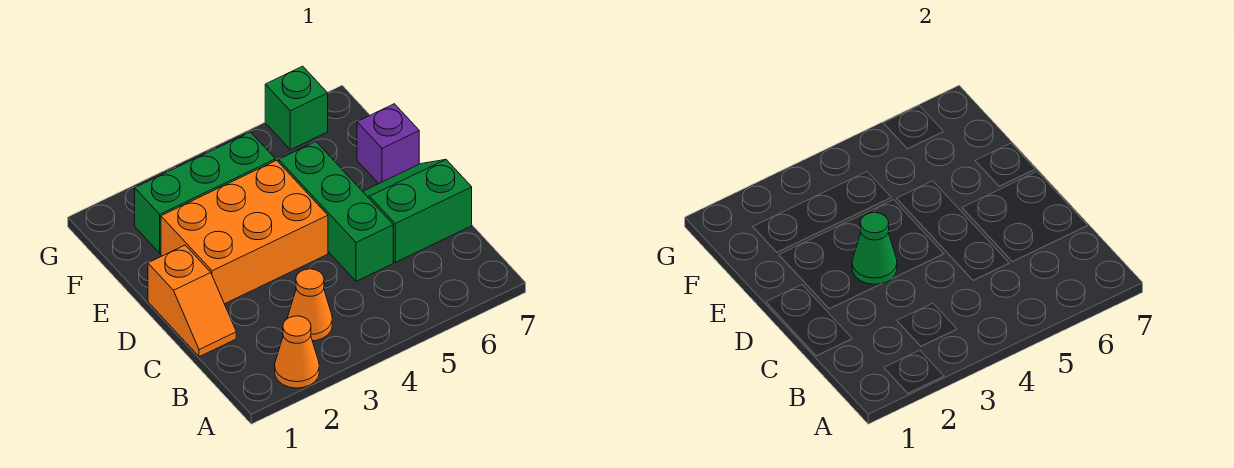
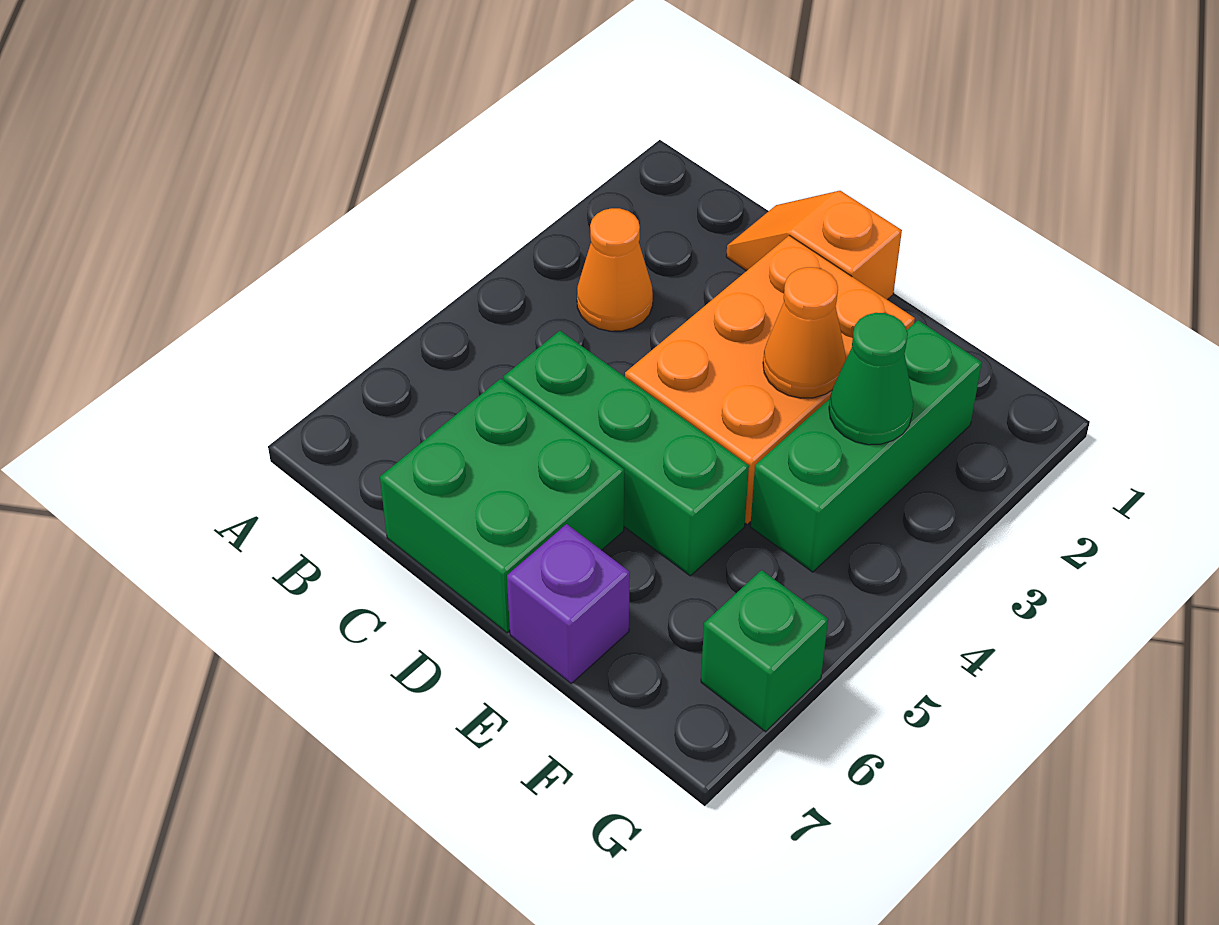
orange cone A2 level 1 -> orange cone E3 level 2
green slope C6:D7 level 1 top C -> green brick C6:D7 level 1
green cone D3 level 2 -> green cone F3 level 2

